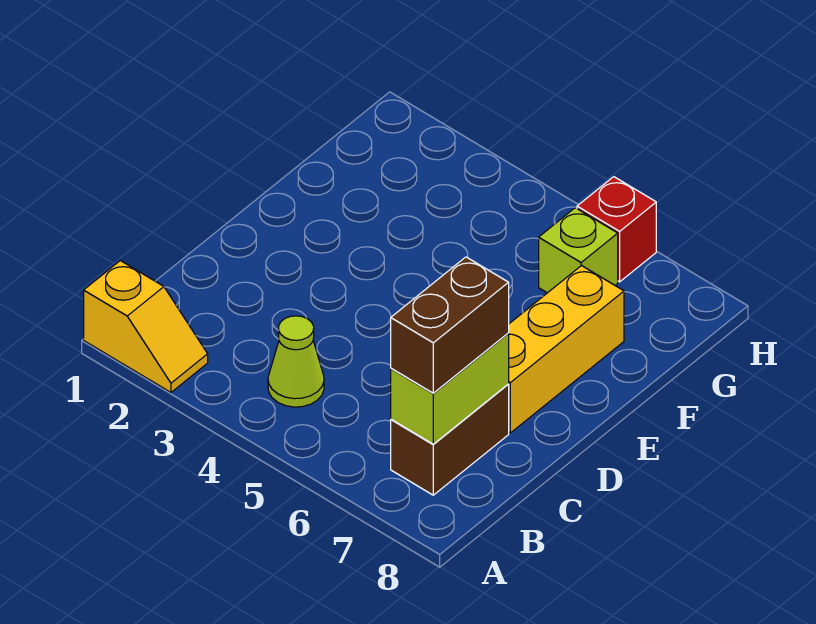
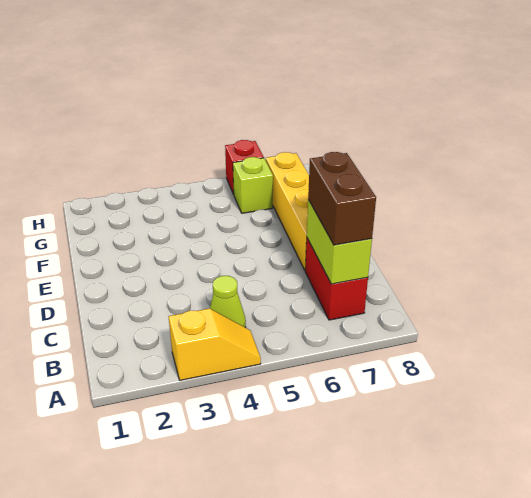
yellow slope A1:A2 level 1 top 1 -> yellow slope A3:A4 level 1 top 3
brown brick B7:C7 level 1 -> red brick B7:C7 level 1
yellow brick D7:F7 level 1 -> yellow brick D7:G7 level 1

